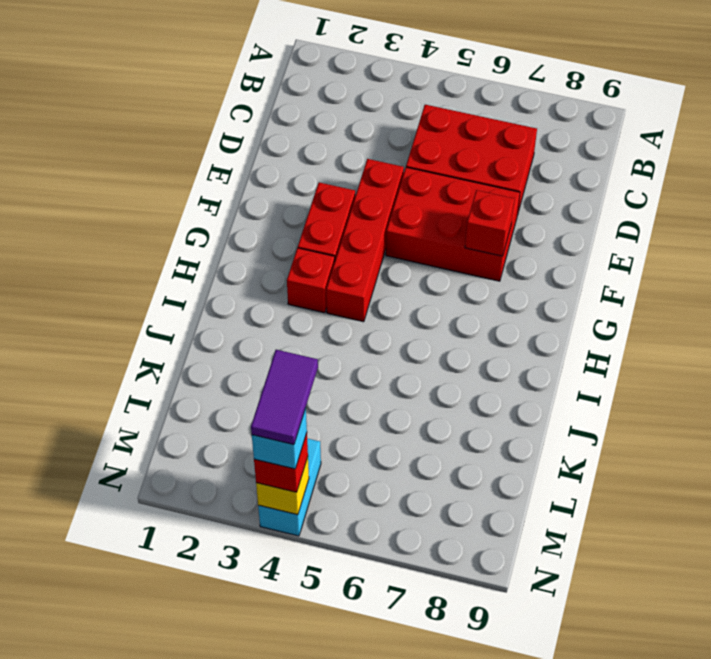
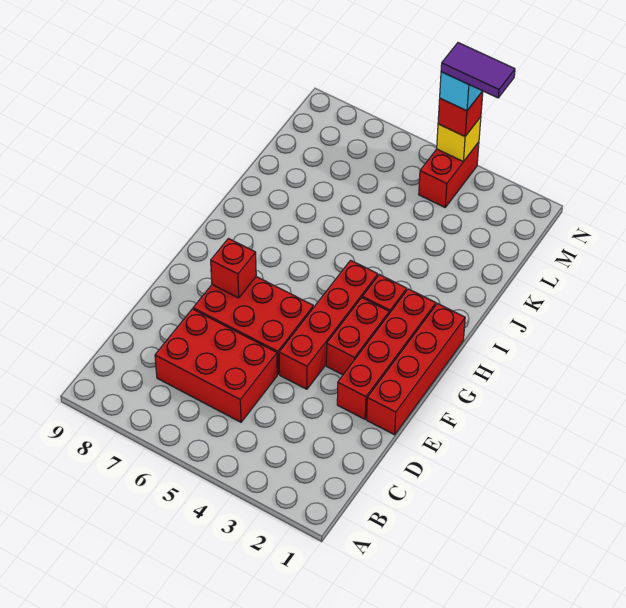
none -> red brick E1:H1 level 1
none -> red brick E2:H2 level 1
cyan brick M4:N4 level 1 -> red brick M4:N4 level 1
purple tile M4:N4 level 5 -> purple tile N3:N4 level 5

